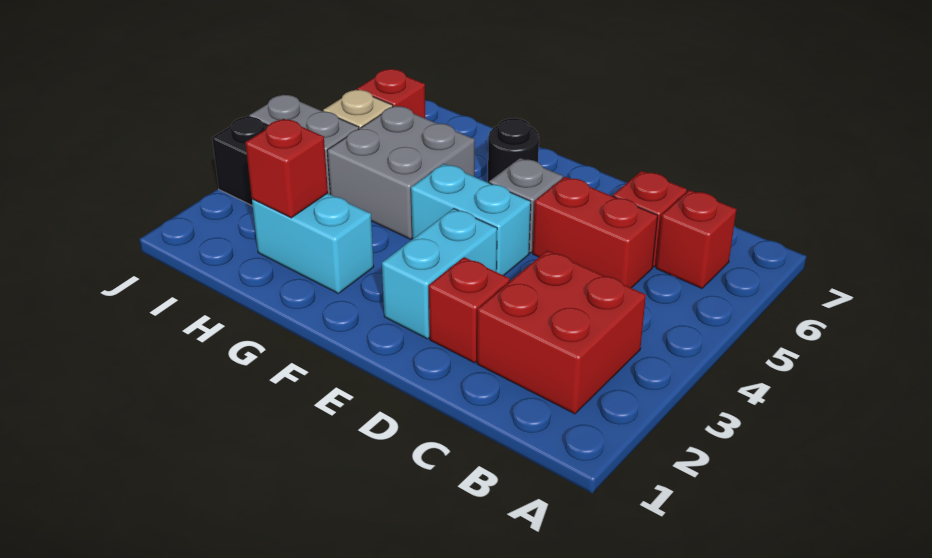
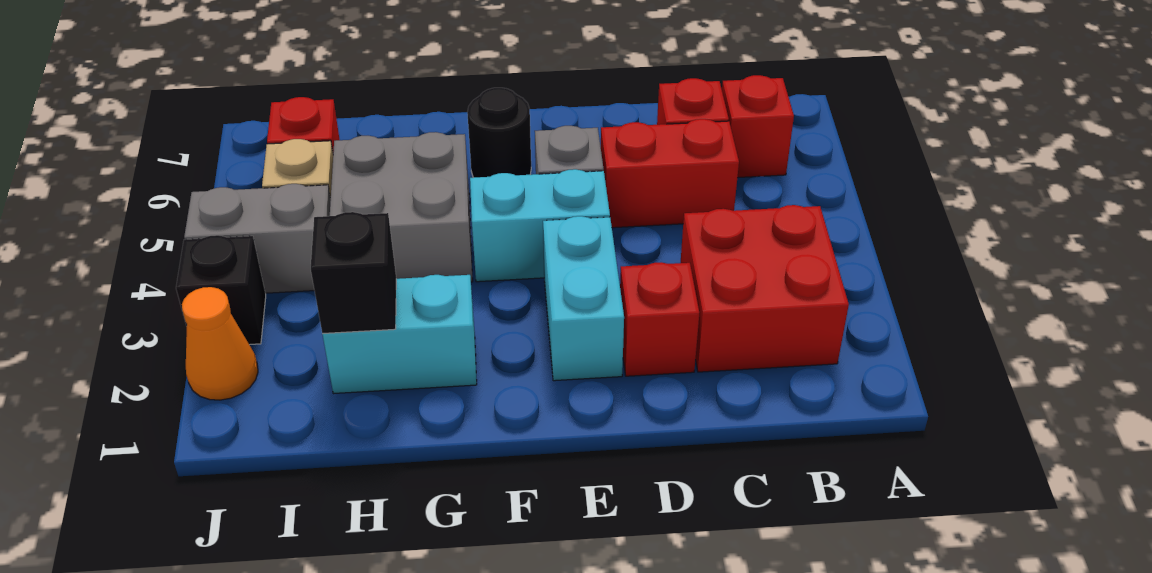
red brick H2 level 2 -> black brick H2 level 2
none -> orange cone J2 level 1

